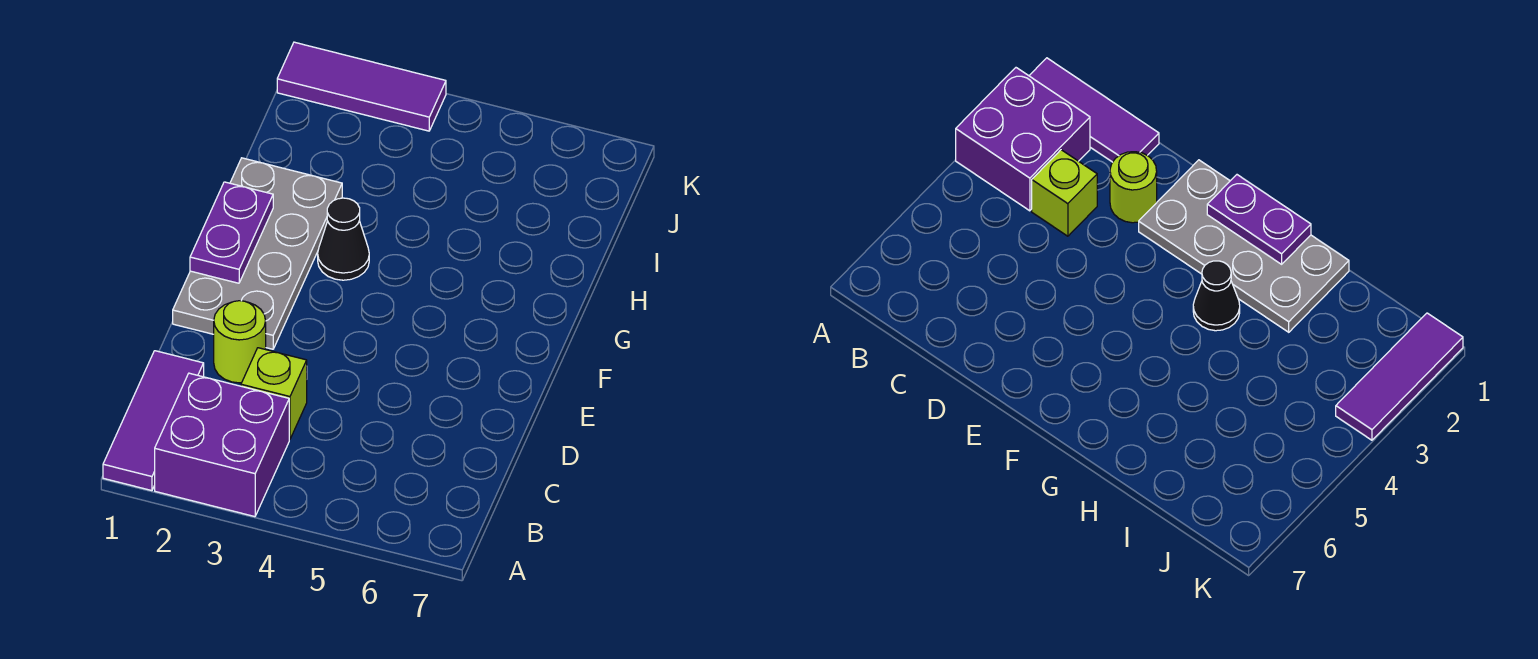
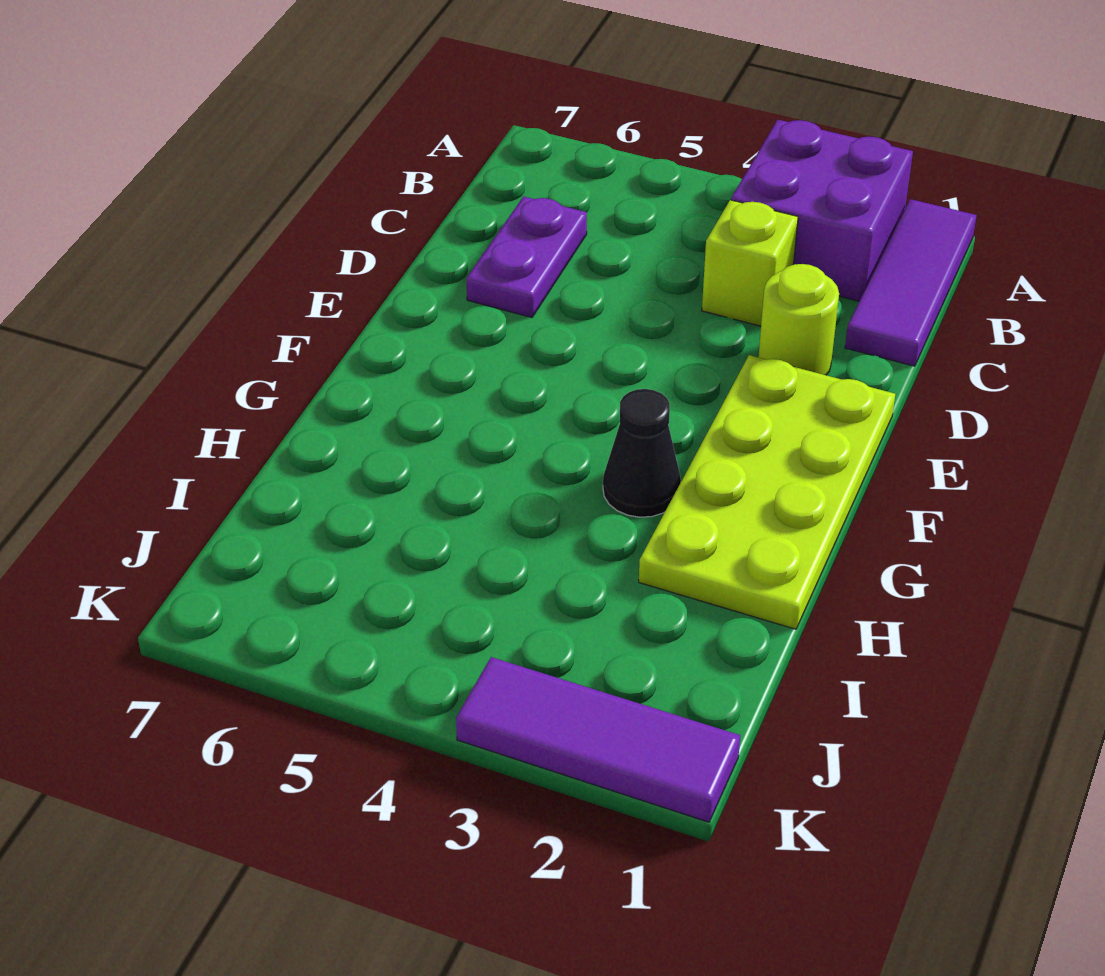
grey plate E1:H2 level 1 -> lime plate E1:H2 level 1
purple plate F1:G1 level 2 -> purple plate C6:D6 level 1

